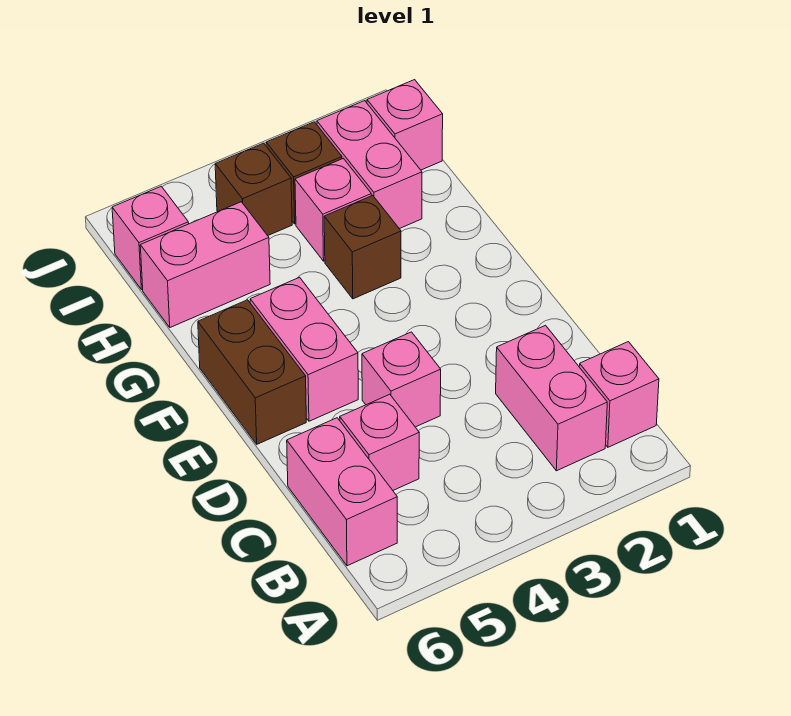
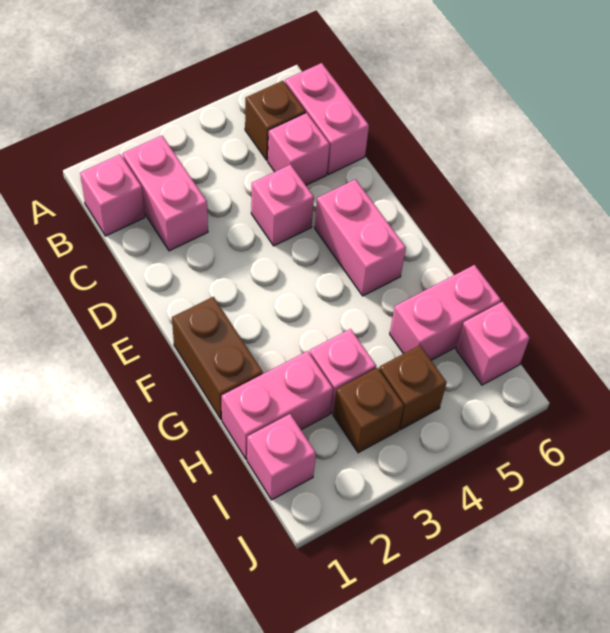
brown brick E6:F6 level 1 -> brown brick F1:G1 level 1
brown brick G3 level 1 -> brown brick B5 level 1
pink brick H2:I2 level 1 -> pink brick H1:H2 level 1

